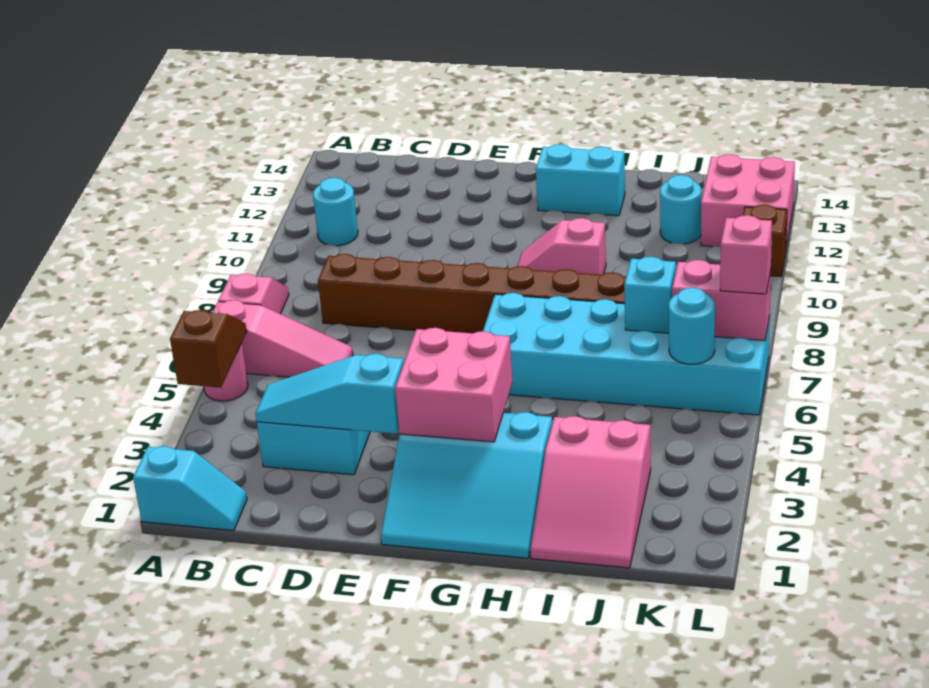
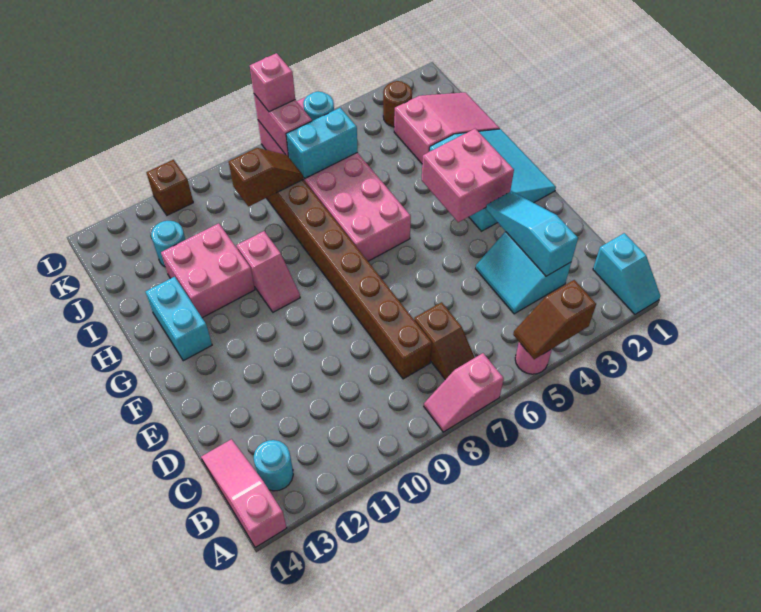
cyan slope A1:B1 level 1 top A -> cyan slope A1:B1 level 1 top B
pink slope A6:C6 level 1 top A -> pink slope A14:C14 level 1 top A
none -> brown slope B7:C7 level 1 top C
cyan round brick B11 level 1 -> cyan round brick B13 level 1
cyan slope C3:E3 level 2 top E -> cyan slope C3:E3 level 2 top C
cyan brick G6:L7 level 1 -> pink brick G6:L7 level 1
cyan brick J7 level 2 -> cyan brick J6:J7 level 2
none -> brown slope J8:J9 level 2 top 9
none -> brown round brick K3 level 1
pink brick K12:L13 level 1 -> pink brick H11:I12 level 1

